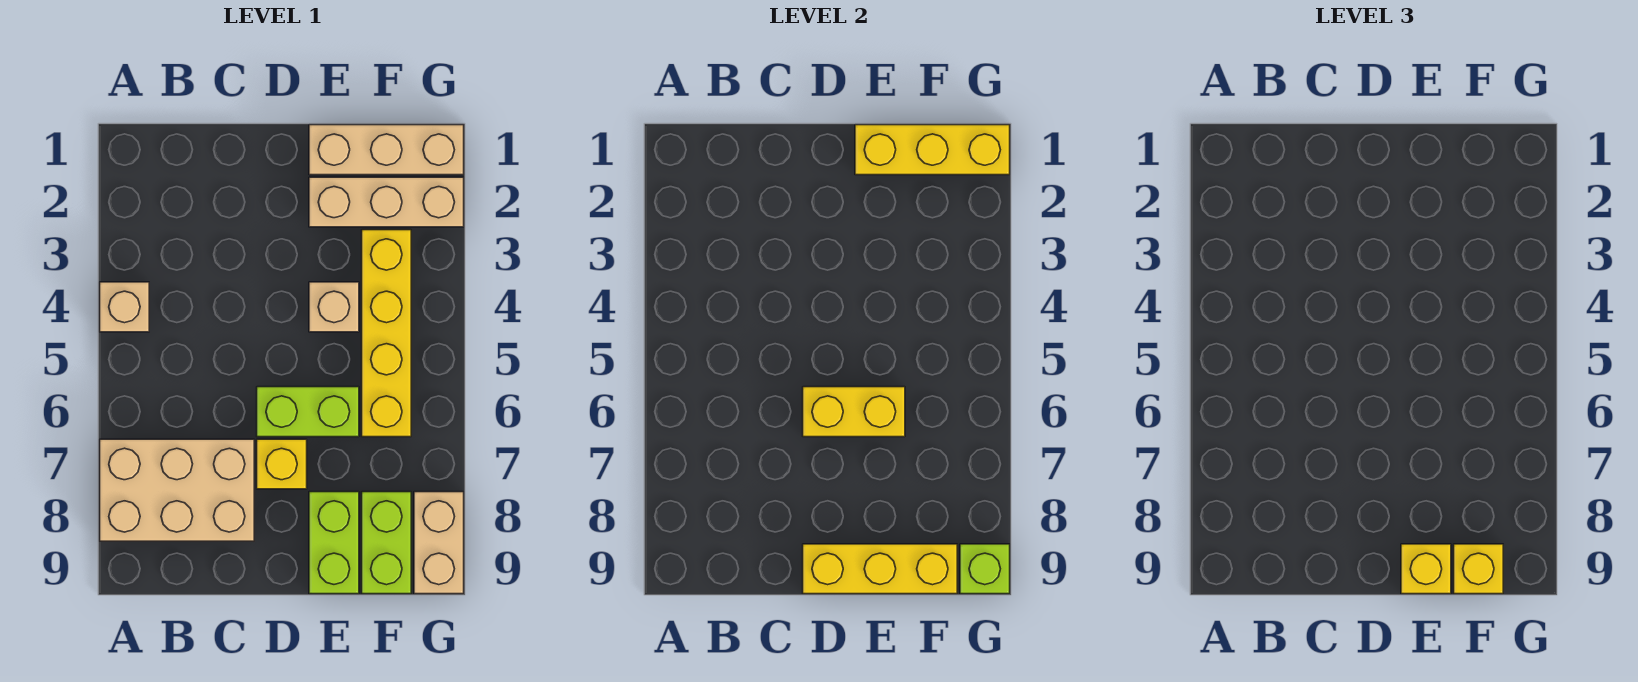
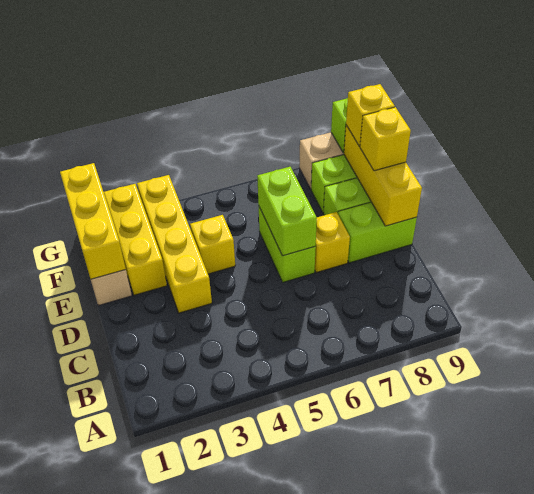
tan brick A4 level 1 -> none
tan brick A7:C8 level 1 -> none
yellow brick D6:E6 level 2 -> lime brick D6:E6 level 2
none -> lime brick D8:D9 level 1
tan brick E2:G2 level 1 -> yellow brick E2:G2 level 1
tan brick E4 level 1 -> yellow brick E4 level 1
yellow brick F3:F6 level 1 -> yellow brick D3:G3 level 1

